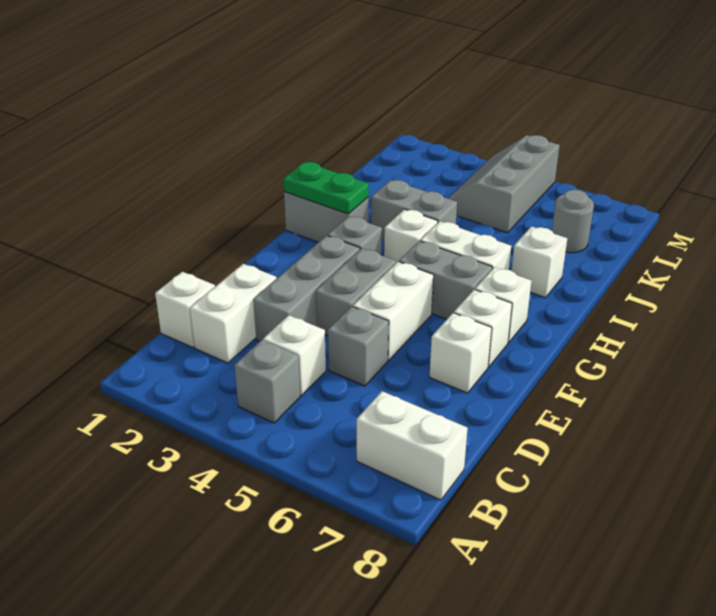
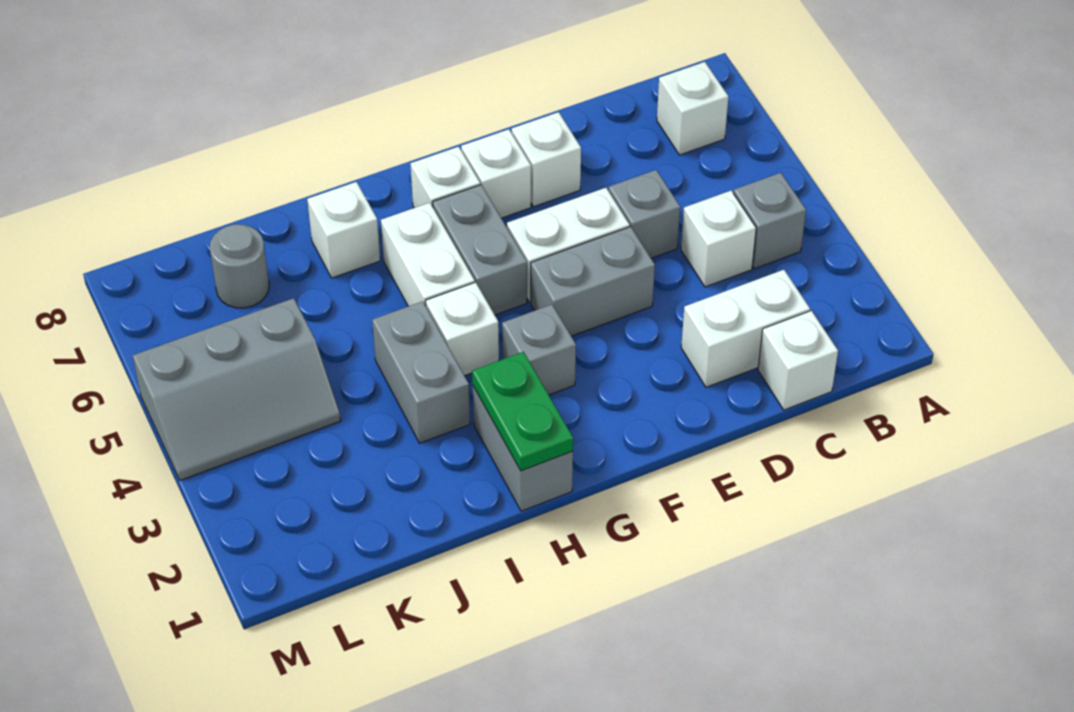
white brick B7:B8 level 1 -> white brick B7 level 1
grey brick D3:F3 level 1 -> none

